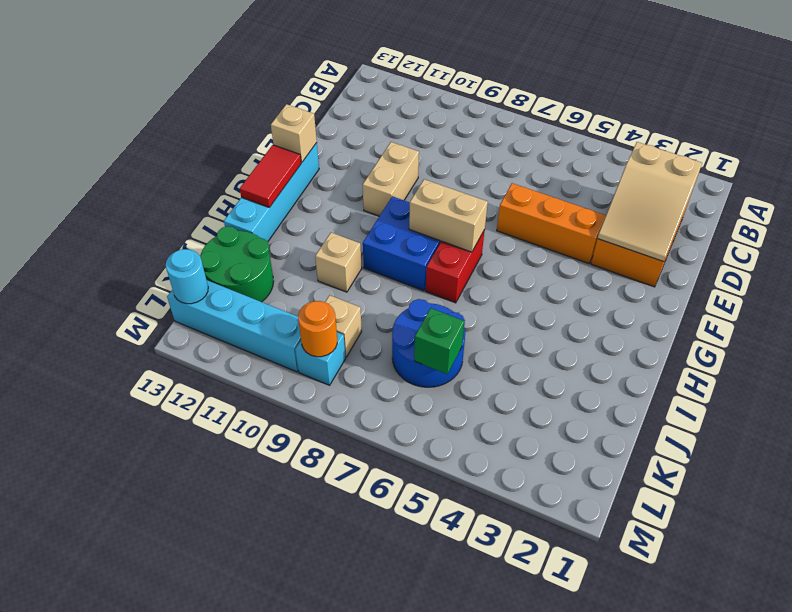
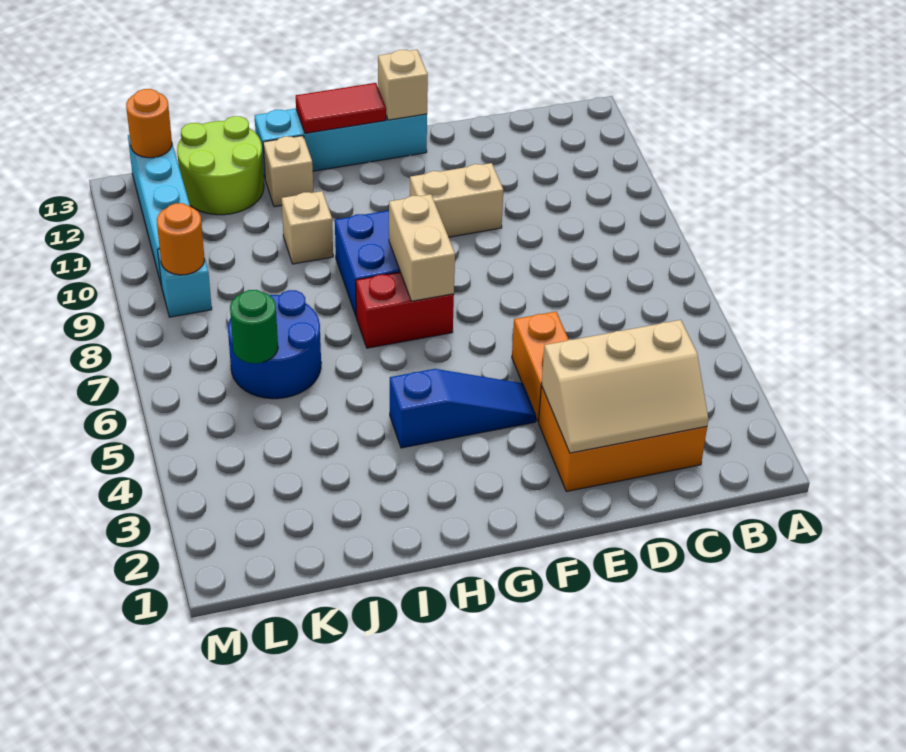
tan slope C2:E3 level 2 top C -> tan slope C2:E3 level 2 top 3
orange brick E4:E6 level 1 -> orange brick E4:E5 level 1
none -> blue slope F4:H4 level 1 top H
green round brick J12:K13 level 1 -> lime round brick J12:K13 level 1
green brick K6 level 2 -> green round brick K6 level 2
tan brick K9 level 1 -> tan brick I12 level 1
cyan round brick L13 level 2 -> orange round brick L13 level 2

